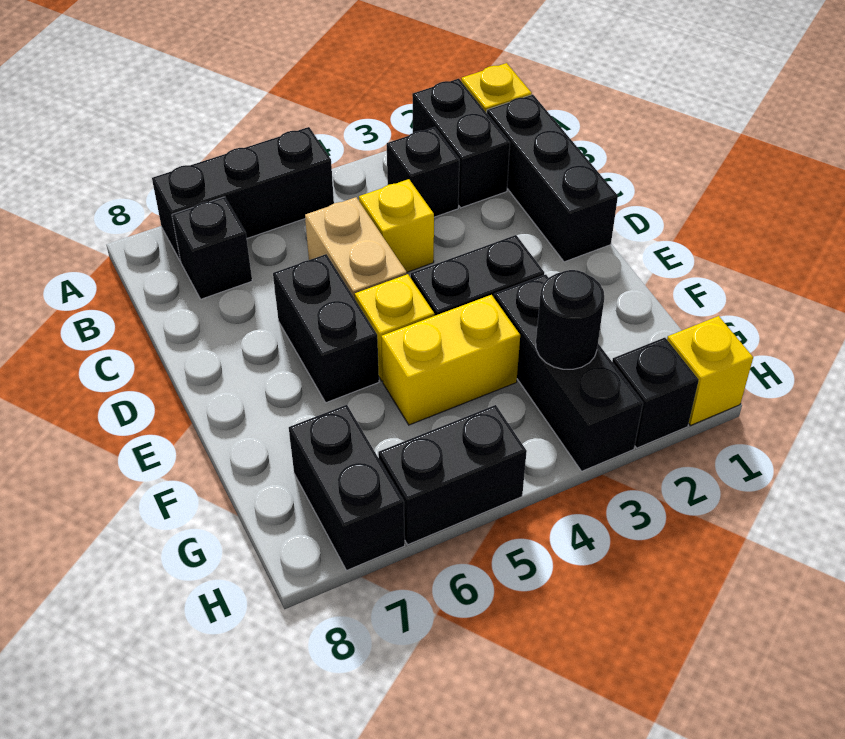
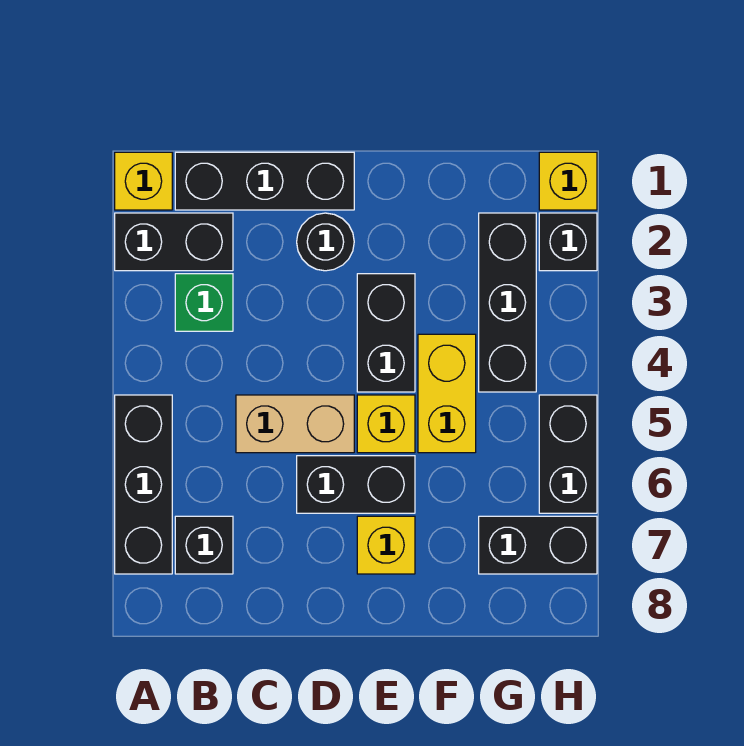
black brick B3 level 1 -> green brick B3 level 1
yellow brick C4 level 1 -> yellow brick E7 level 1
black brick F3:H3 level 1 -> black brick G2:G4 level 1
black round brick G3 level 2 -> black round brick D2 level 1

